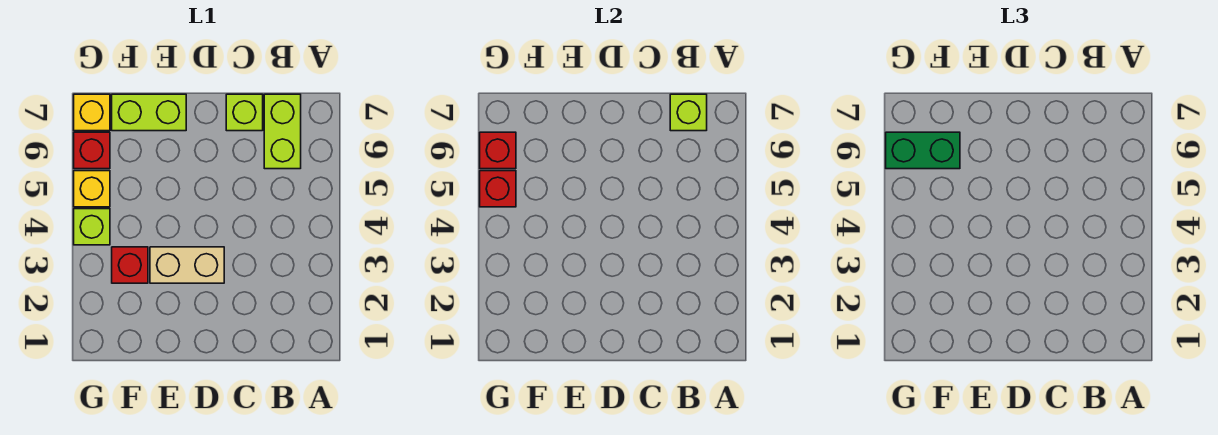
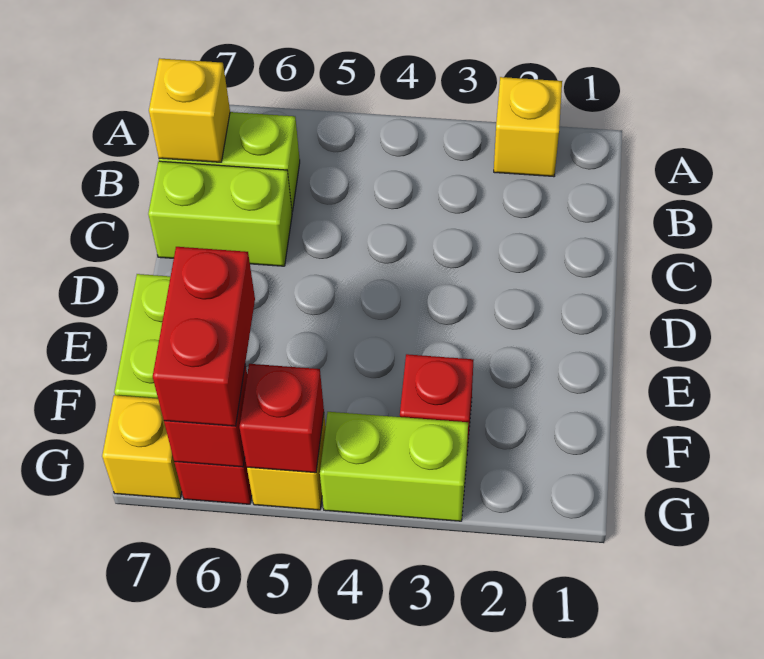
none -> yellow brick A2 level 1
lime brick B7 level 2 -> yellow brick B7 level 2
lime brick C7 level 1 -> lime brick C6:C7 level 1
tan brick D3:E3 level 1 -> none
green brick F6:G6 level 3 -> red brick F6:G6 level 3
lime brick G4 level 1 -> lime brick G3:G4 level 1

